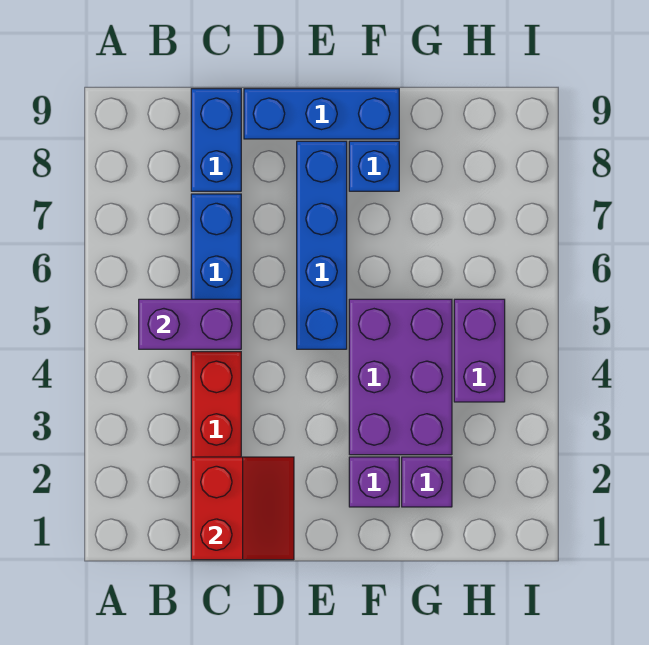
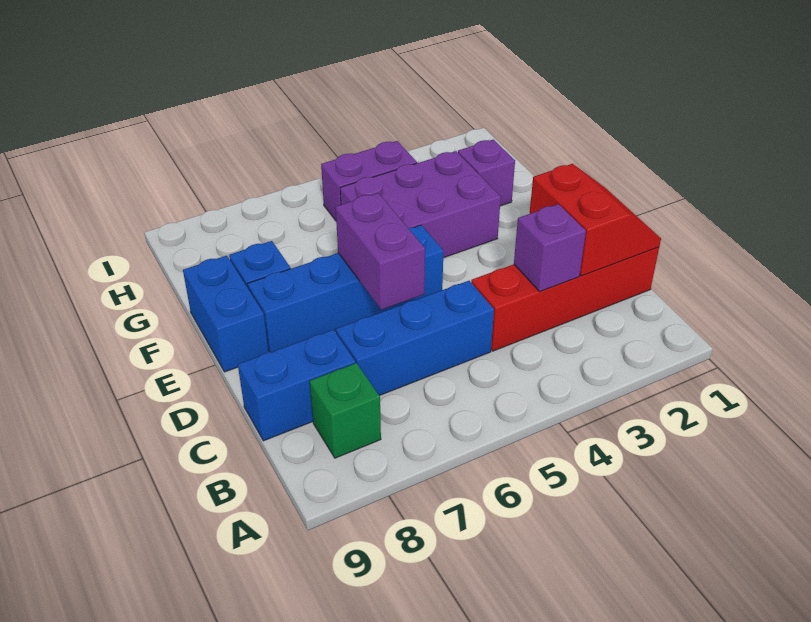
purple brick B5:C5 level 2 -> purple brick D6:E6 level 2
none -> green brick B8 level 1
red slope C1:D2 level 2 top C -> red slope C1:D2 level 2 top 2
blue brick D9:F9 level 1 -> blue brick E9:F9 level 1
purple brick F2 level 1 -> purple brick C3 level 2

